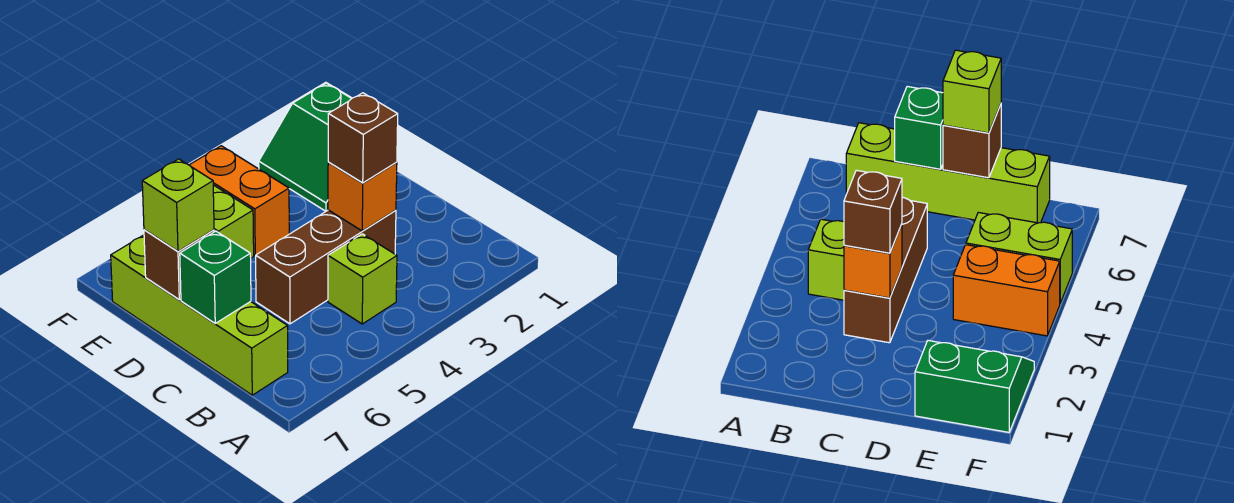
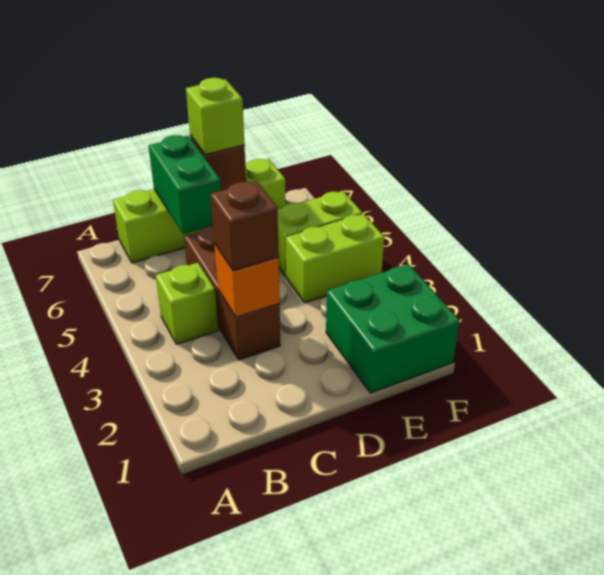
green brick C7 level 2 -> green brick C6:C7 level 2
green slope E1:F2 level 1 top 1 -> green brick E1:F2 level 1
orange brick E4:F4 level 1 -> lime brick E4:F4 level 1

